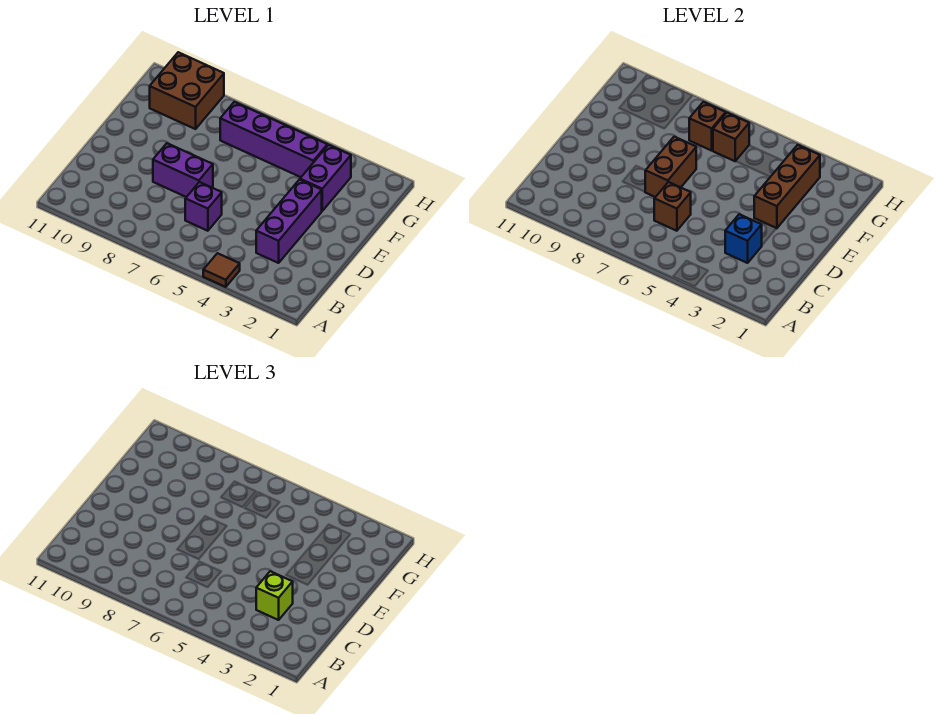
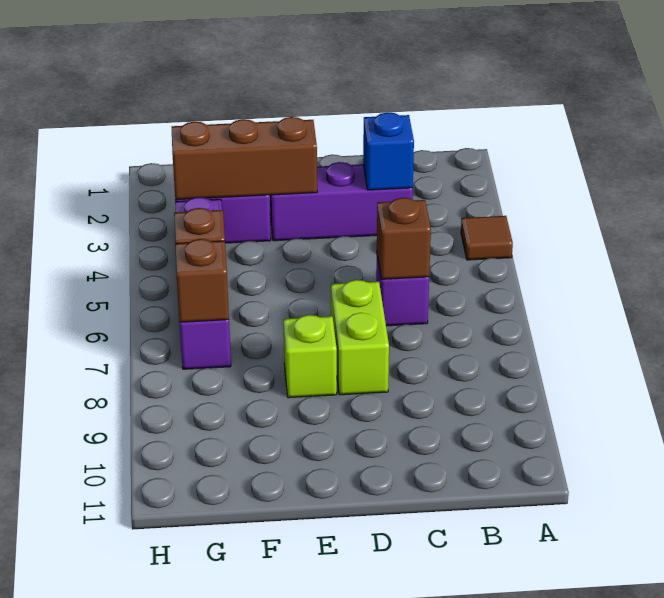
lime brick C3 level 3 -> lime brick E8 level 1
purple brick D7:D8 level 1 -> lime brick D7:D8 level 1
brown brick D7:E7 level 2 -> none
brown brick G9:H10 level 1 -> none

